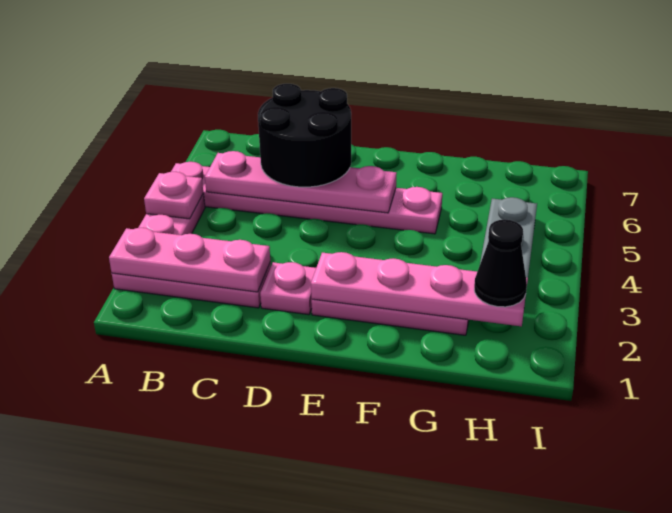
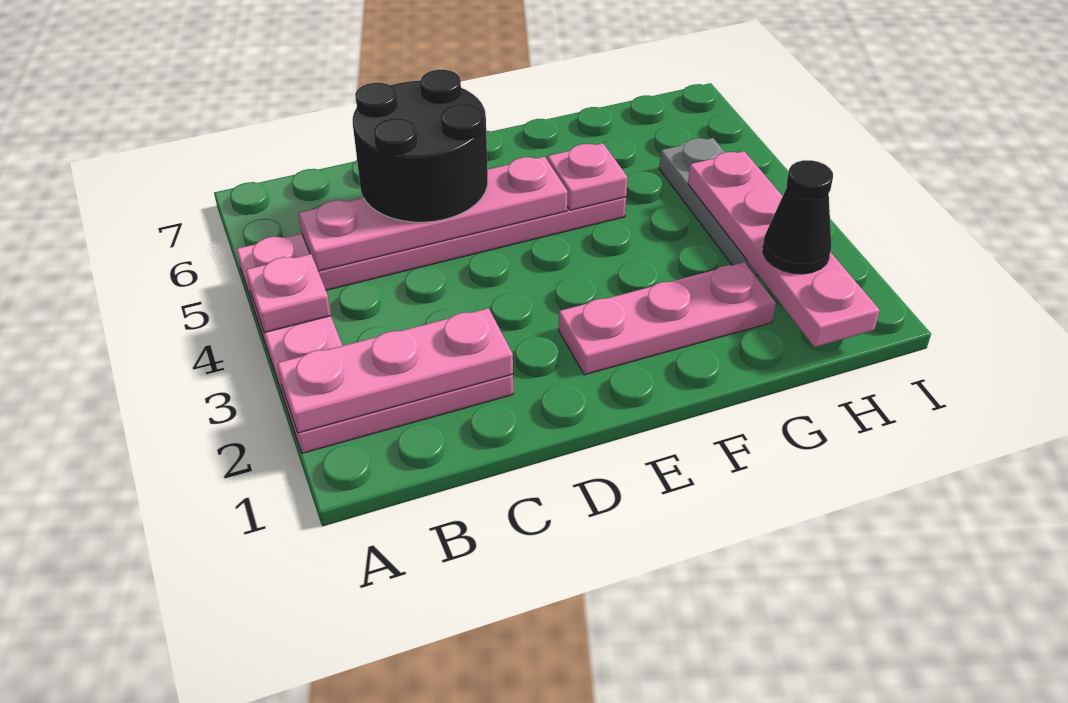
pink plate D2 level 1 -> pink plate F5 level 2
pink plate E2:H2 level 2 -> pink plate H1:H4 level 2

